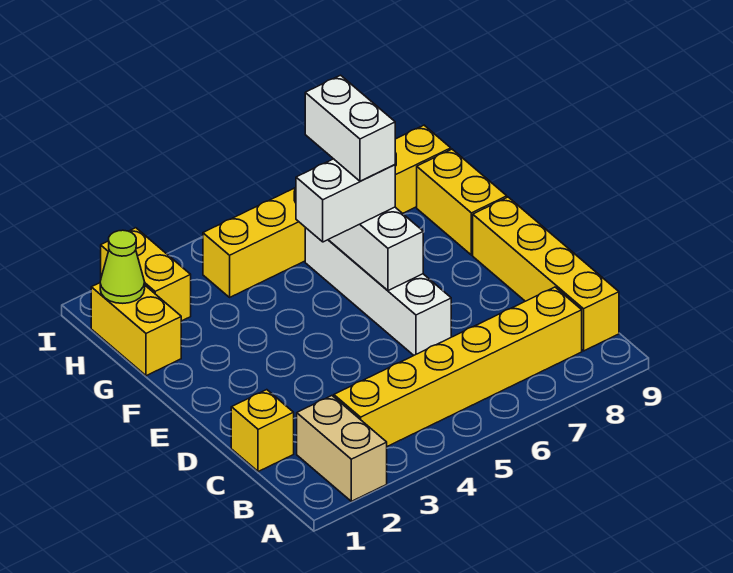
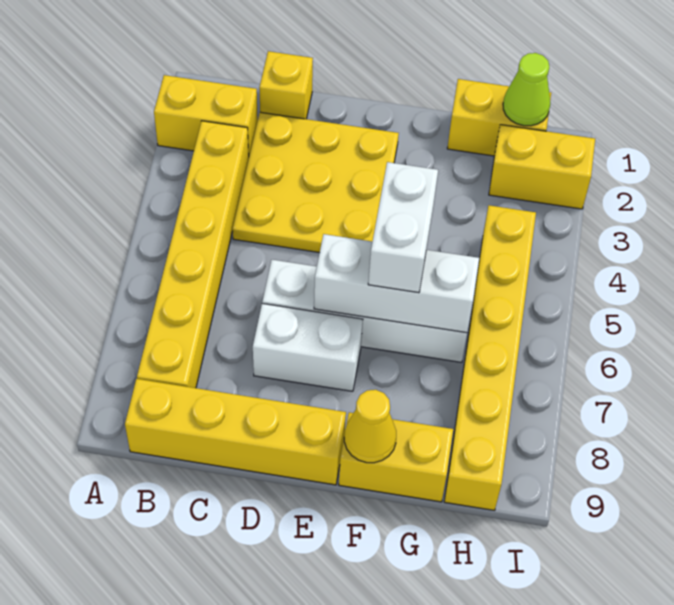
tan brick A2:B2 level 1 -> yellow brick A2:B2 level 1
none -> yellow plate C2:E4 level 1
white brick F6:G6 level 4 -> white brick D7:E7 level 1
none -> yellow cone F9 level 2

